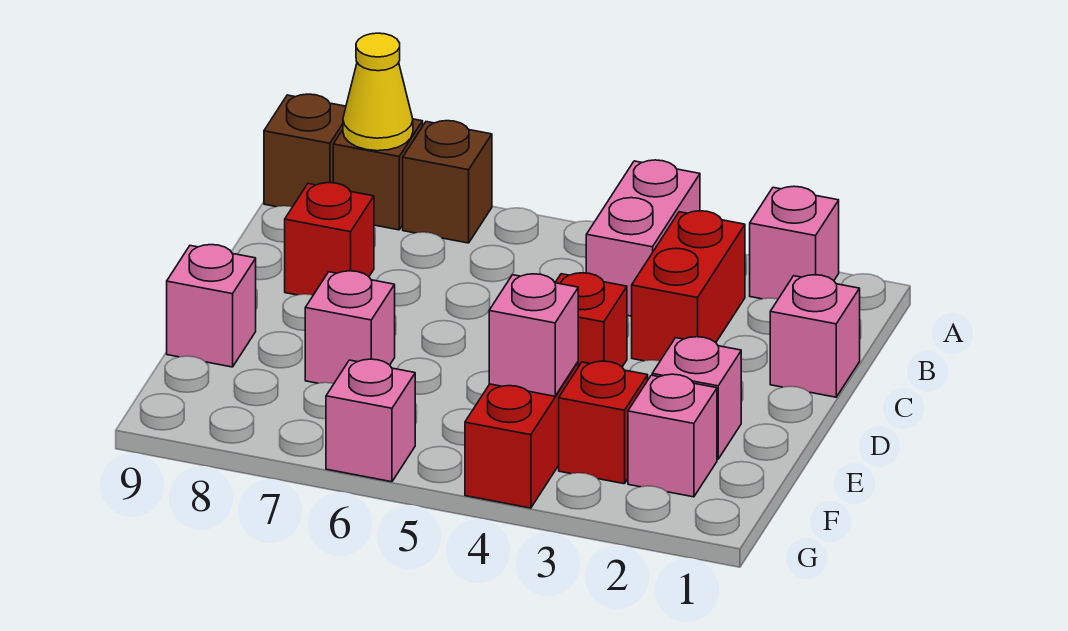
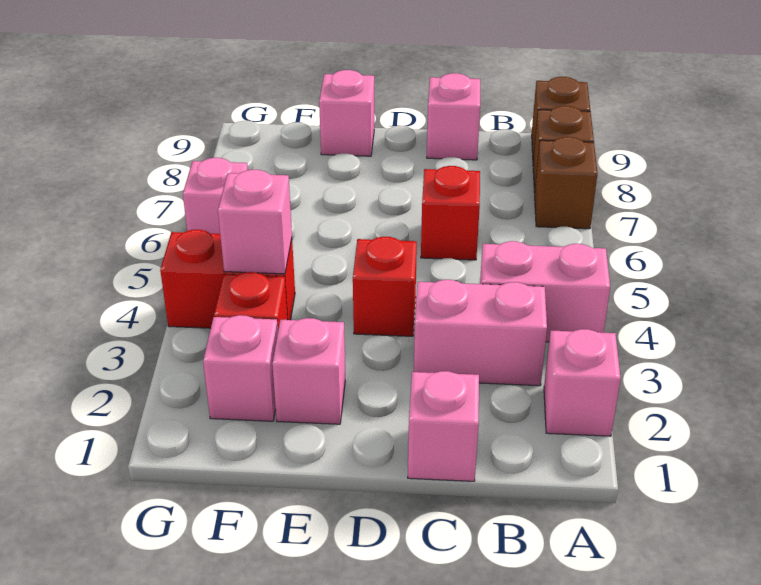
yellow cone A8 level 2 -> none
red brick B3:C3 level 1 -> pink brick B3:C3 level 1
red brick C8 level 1 -> red brick C6 level 1
pink brick E7 level 1 -> pink brick C9 level 1

